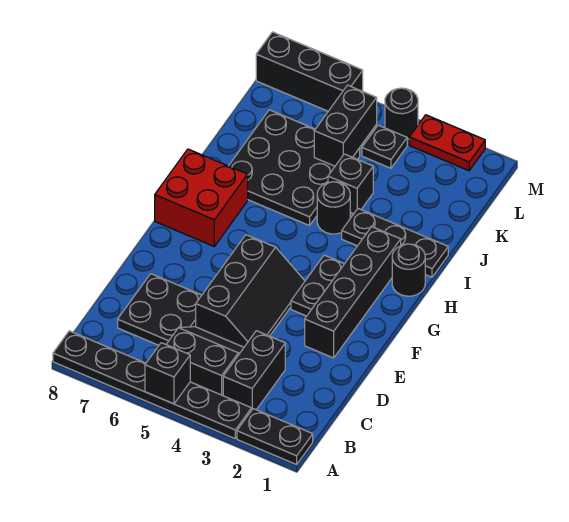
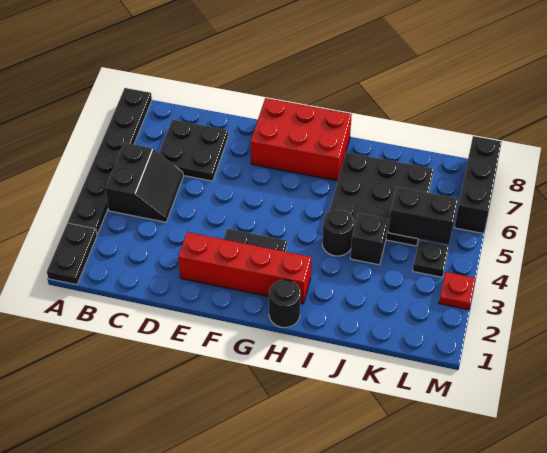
black brick A5 level 2 -> none
black brick B3:C3 level 1 -> none
black slope D4:F5 level 1 top 5 -> none
black brick E2:H2 level 1 -> red brick E2:H2 level 1
red brick G7:H8 level 1 -> red brick F7:H8 level 1
black plate I1:I3 level 1 -> none
red plate M2:M3 level 1 -> red plate M3 level 1
black round brick M4 level 1 -> none

